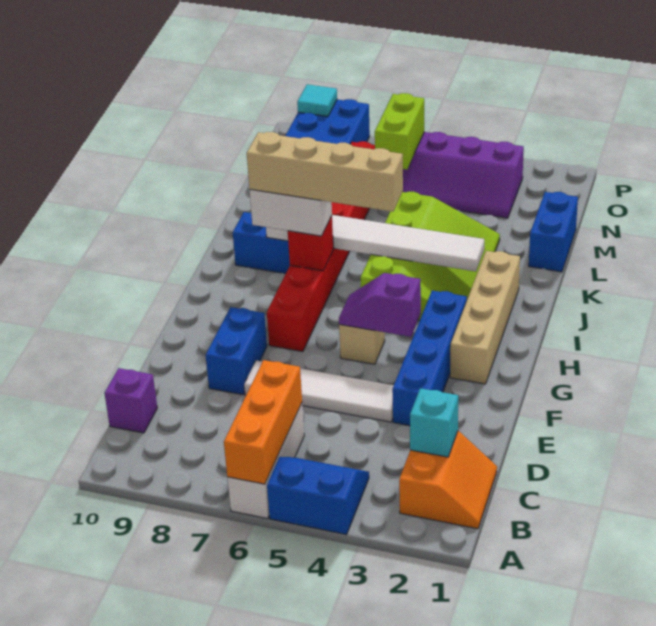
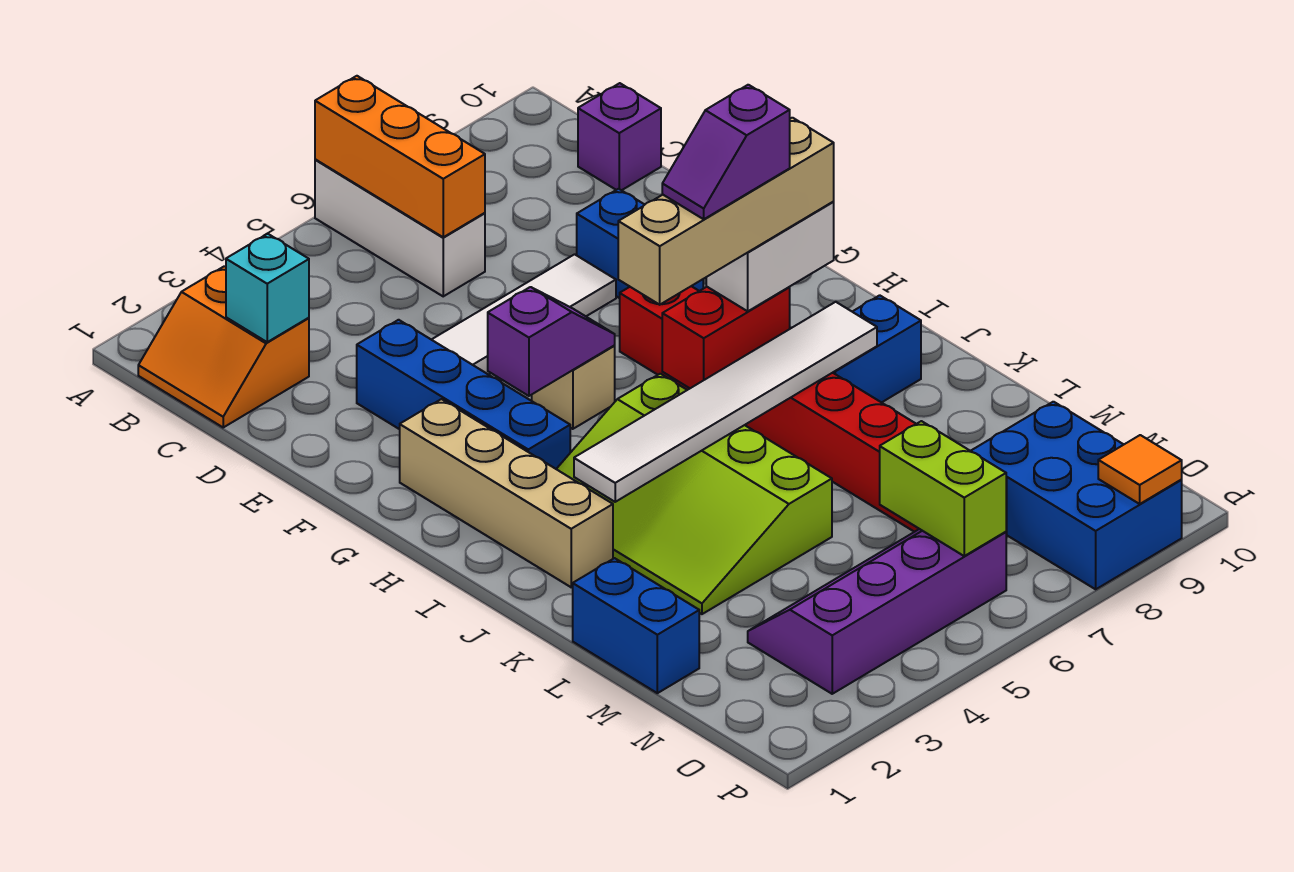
blue slope A4:B5 level 1 top A -> none
none -> purple slope I6:I7 level 5 top 7
red brick I7 level 2 -> red brick I6:I7 level 2
cyan tile P9 level 2 -> orange tile P9 level 2

